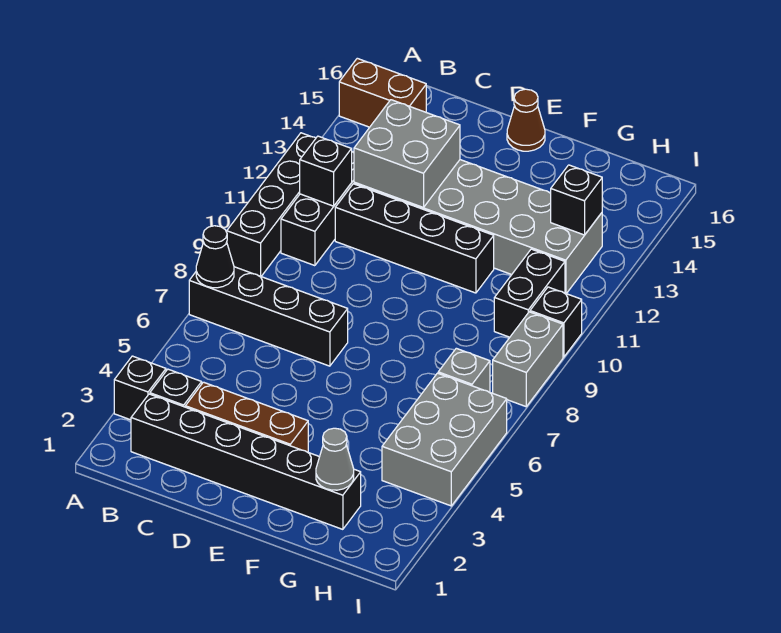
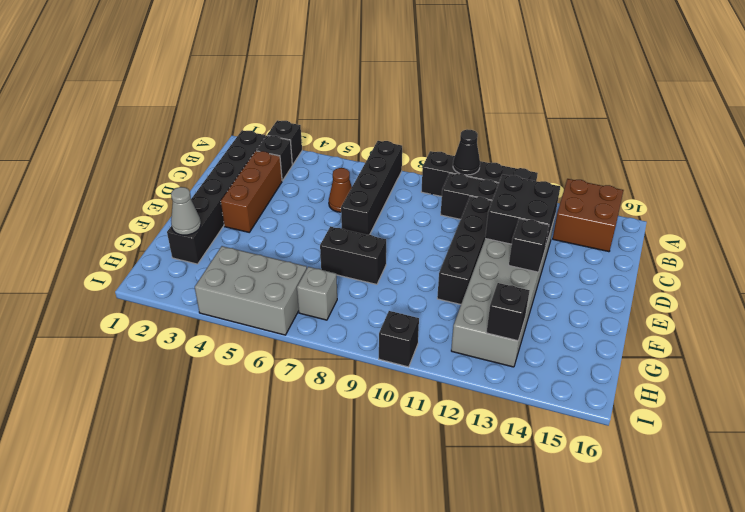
black cone A7 level 2 -> black cone A10 level 2
brown brick A15:B15 level 1 -> brown brick A14:B15 level 1
black brick B11 level 2 -> black brick E13 level 2
grey brick C12:D13 level 2 -> black brick C12:D13 level 2
brown cone E16 level 1 -> brown cone C6 level 1
black brick H10:H11 level 1 -> black brick F7:F8 level 1
grey brick I8:I9 level 1 -> none

